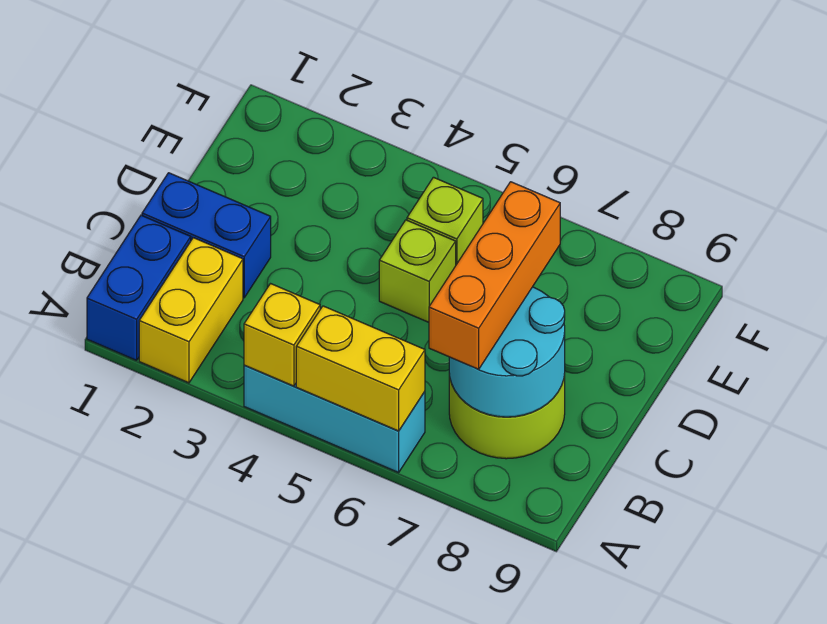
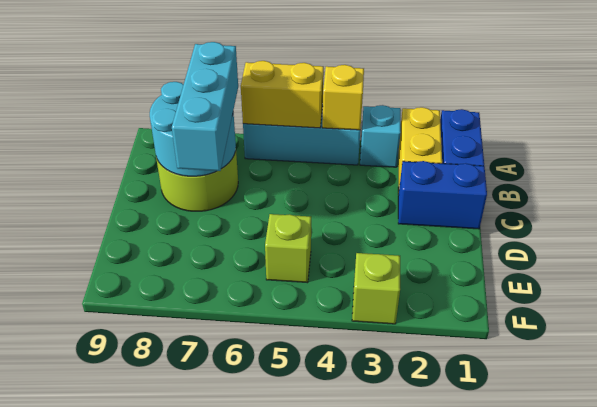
none -> cyan brick A3 level 1
orange brick B7:D7 level 3 -> cyan brick B7:D7 level 3
lime brick D5 level 1 -> lime brick F3 level 1

